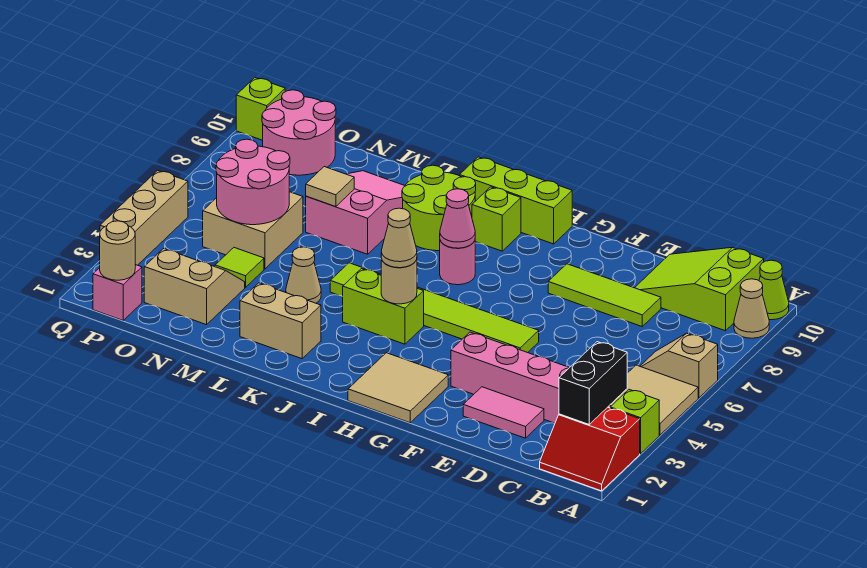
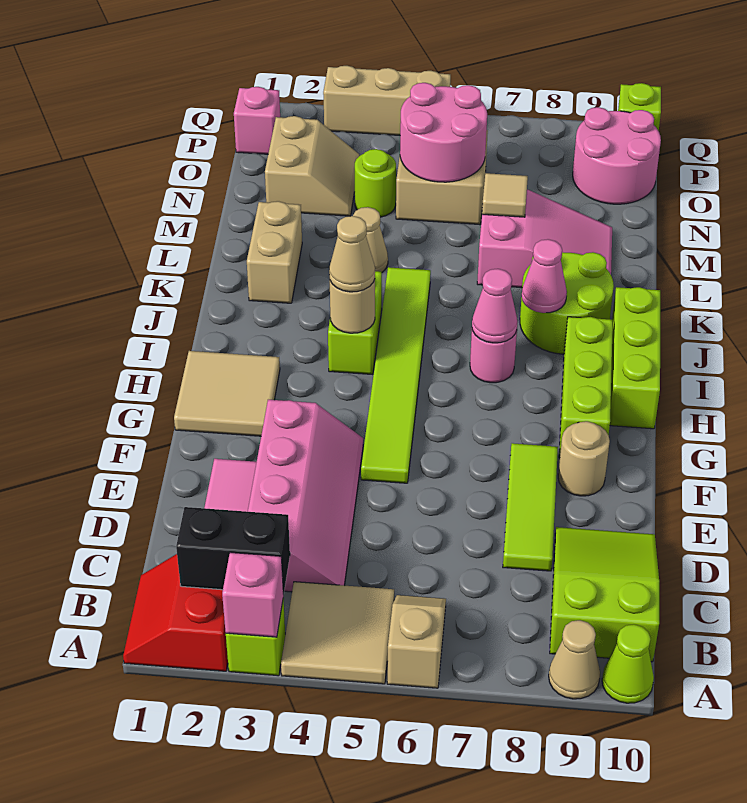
none -> pink brick A3 level 2
lime brick I9 level 1 -> lime brick G9:I9 level 1
none -> pink cone J8 level 2
lime tile N4 level 1 -> lime round brick N4 level 1
tan round brick P1 level 2 -> tan round brick F9 level 1

